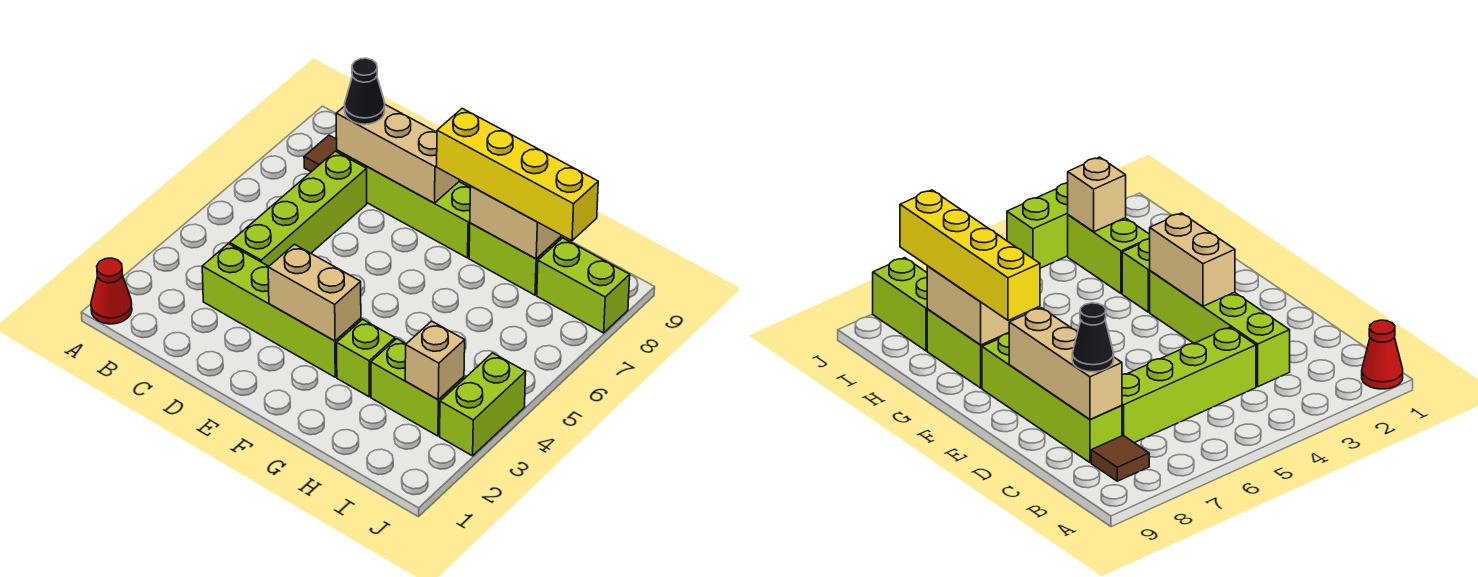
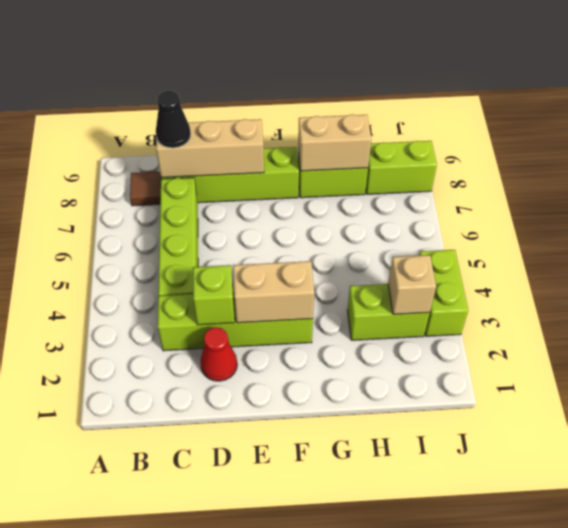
red cone A1 level 1 -> red cone D2 level 1
yellow brick F8:I8 level 3 -> none
lime brick G3 level 1 -> lime brick D3 level 2

